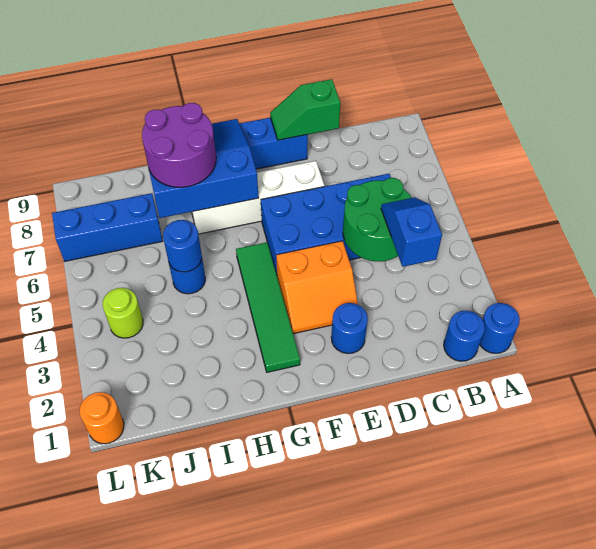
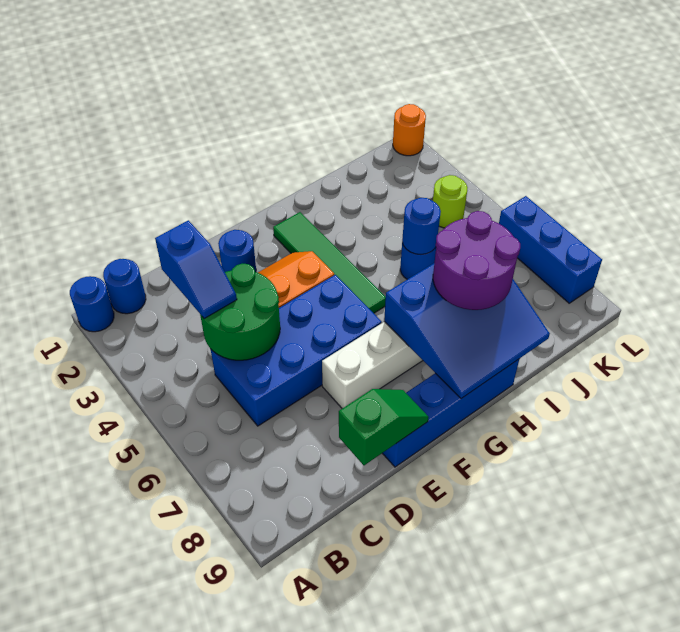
blue brick J7:L7 level 1 -> blue brick L6:L8 level 1

